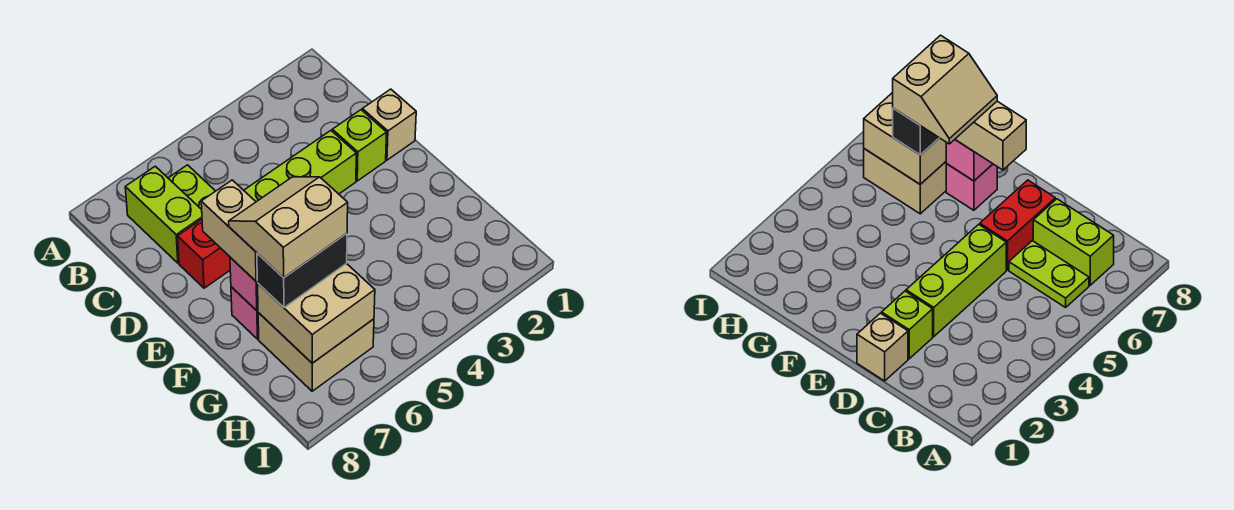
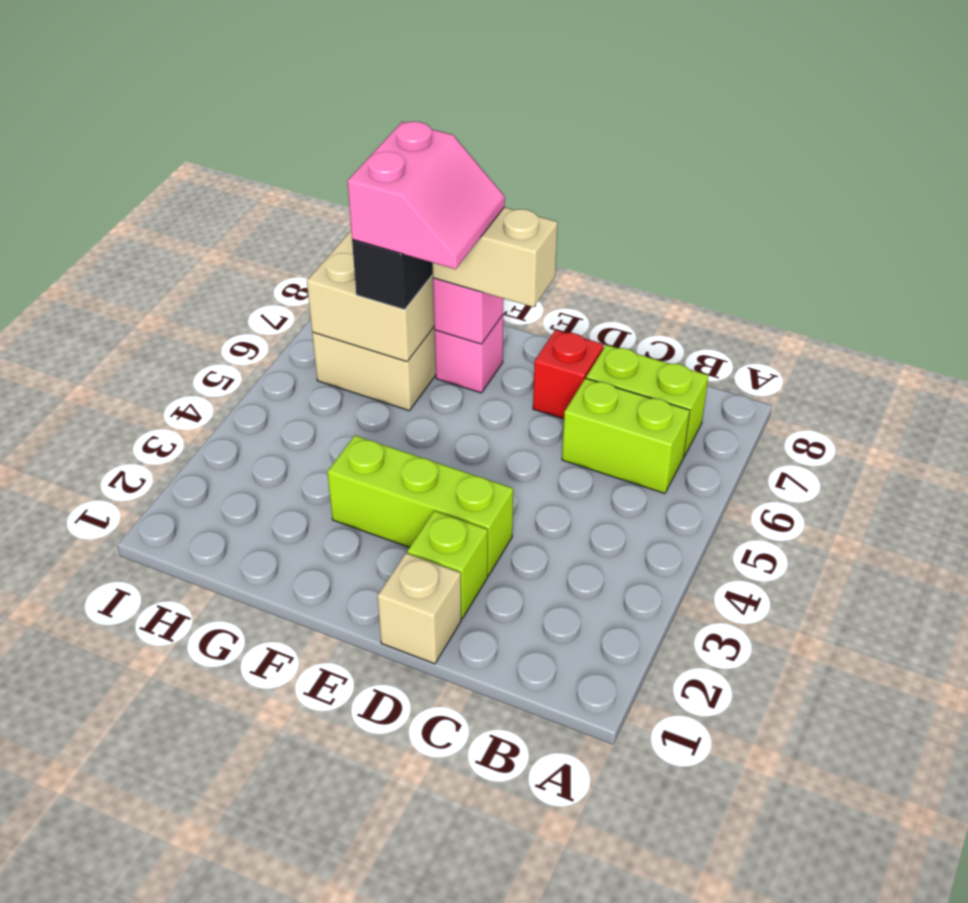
lime plate B6:C6 level 1 -> lime brick B6:C6 level 1
lime brick D3:D5 level 1 -> lime brick D3:F3 level 1
red brick D6:D7 level 1 -> red brick D7 level 1
tan slope F6:G7 level 4 top G -> pink slope F6:G7 level 4 top G

